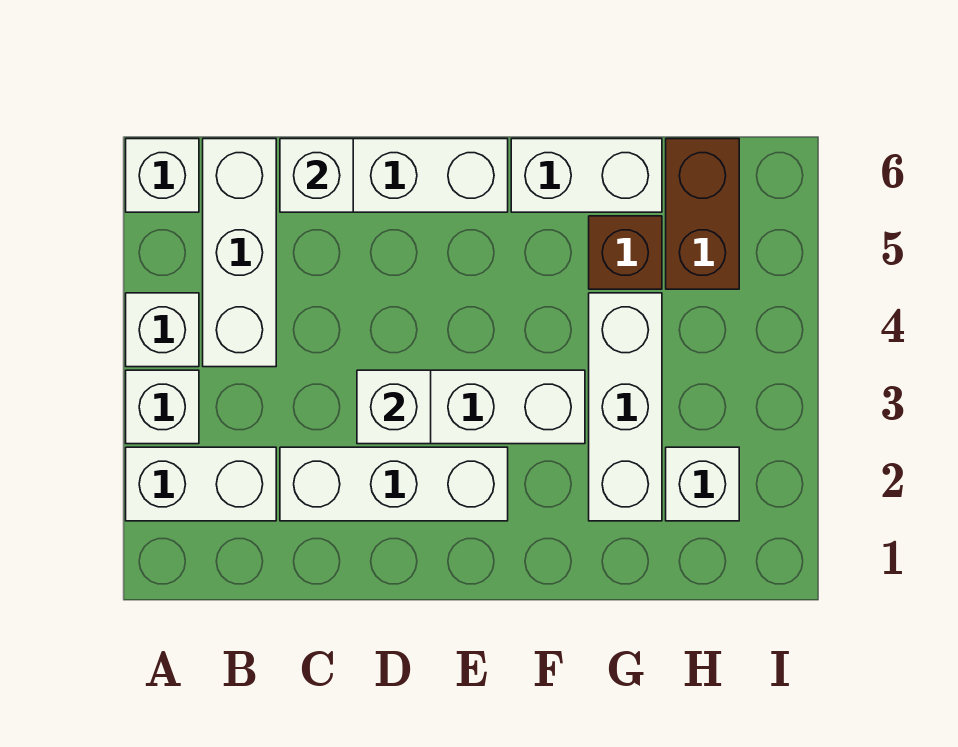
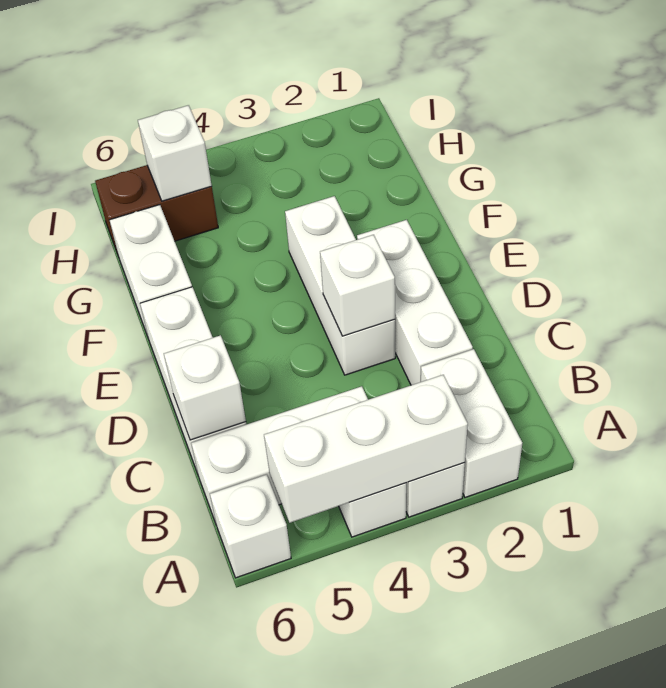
white brick G2:G4 level 1 -> white brick A3:A5 level 2
brown brick G5 level 1 -> none
white brick H2 level 1 -> white brick H5 level 2

